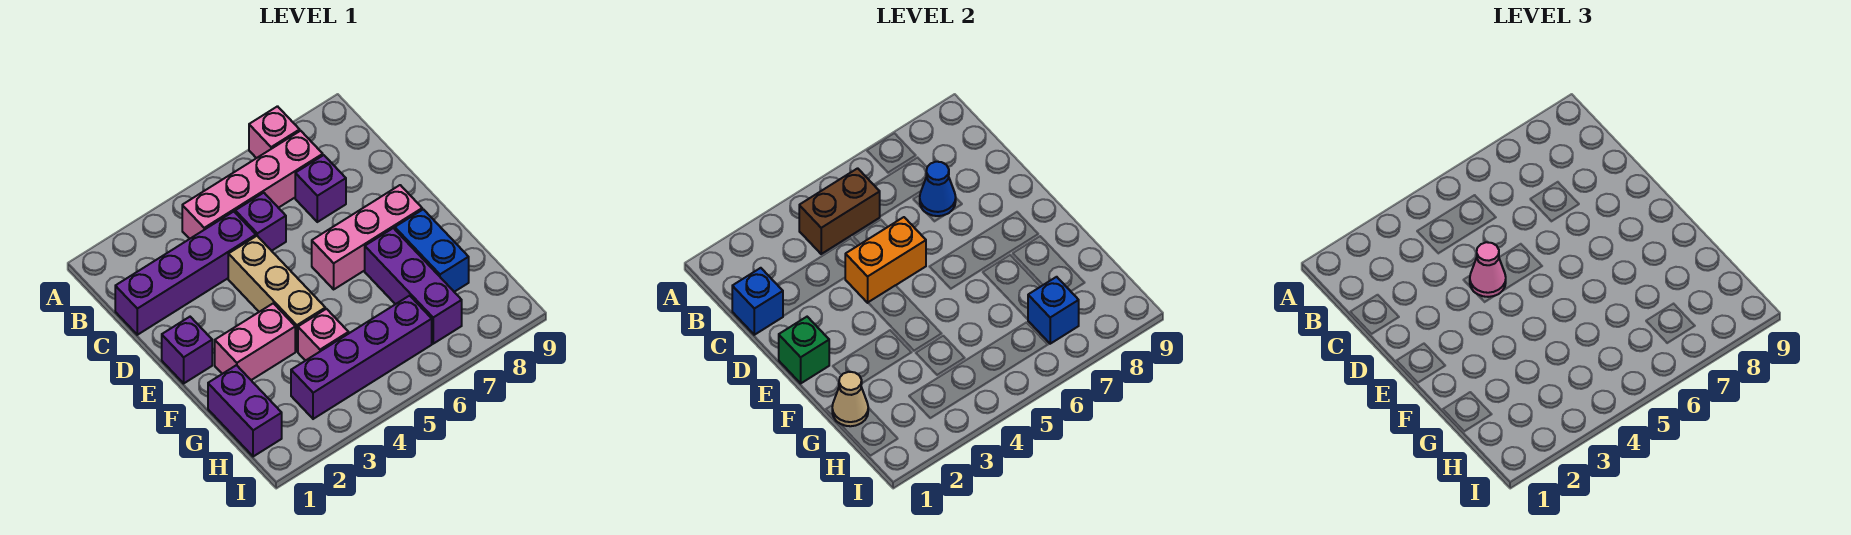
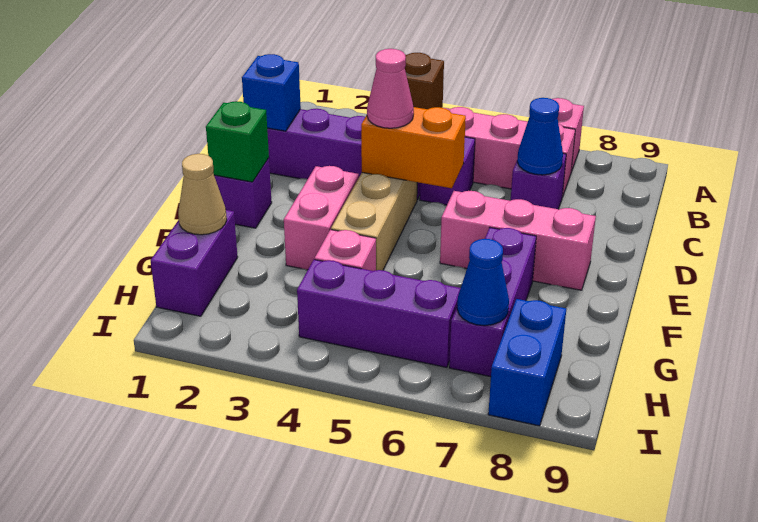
brown brick B4:B5 level 2 -> brown brick B4 level 2
pink brick F2:F3 level 1 -> pink brick E3:F3 level 1
blue brick F8:G8 level 1 -> blue brick H8:I8 level 1
purple brick H3:H6 level 1 -> purple brick H4:H6 level 1
blue brick H7 level 2 -> blue cone H7 level 2

